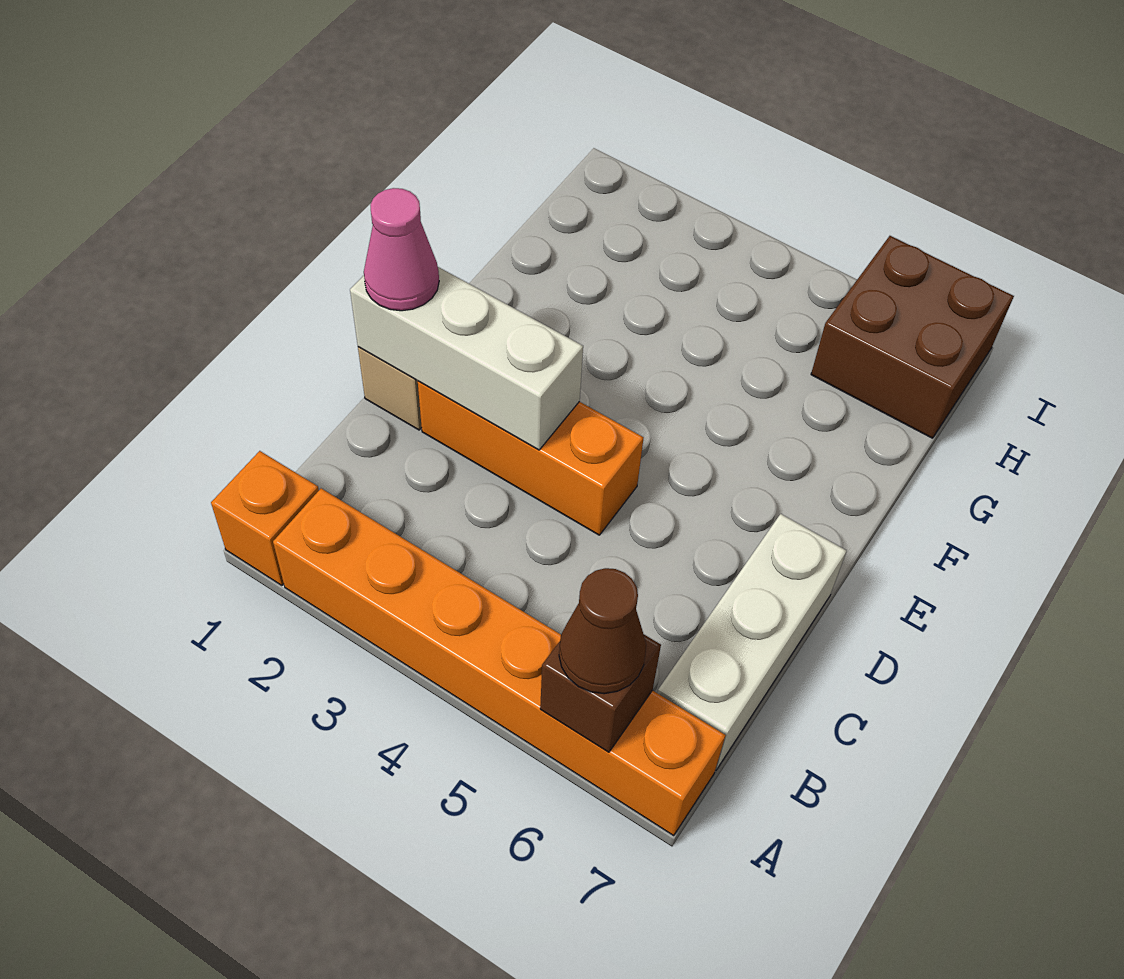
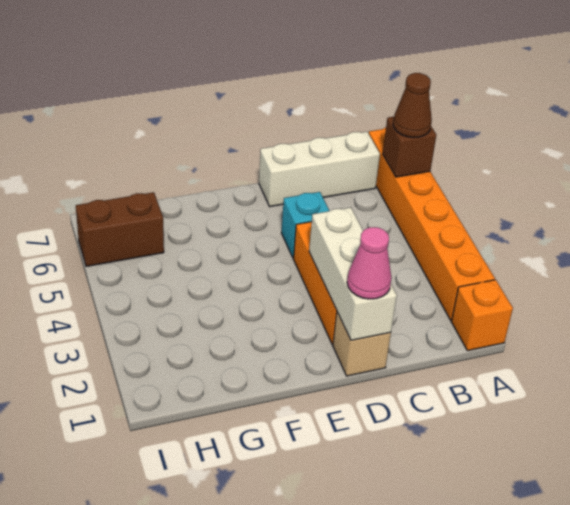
none -> cyan brick D5 level 1
brown brick H6:I7 level 1 -> brown brick H6:I6 level 1

